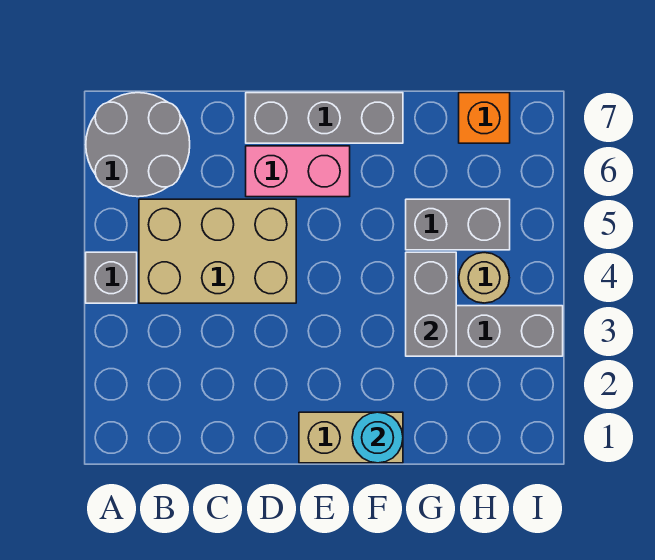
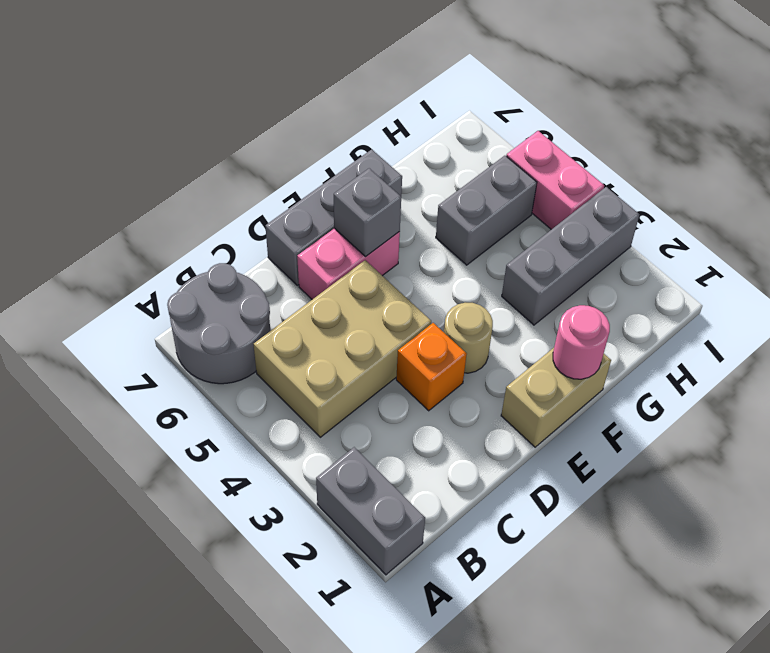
grey brick A4 level 1 -> grey brick E6 level 2
cyan round brick F1 level 2 -> pink round brick F1 level 2
grey brick G3:G4 level 2 -> grey brick A1:A2 level 1
tan round brick H4 level 1 -> tan round brick E3 level 1
orange brick H7 level 1 -> orange brick D3 level 1
none -> pink brick I4:I5 level 1

